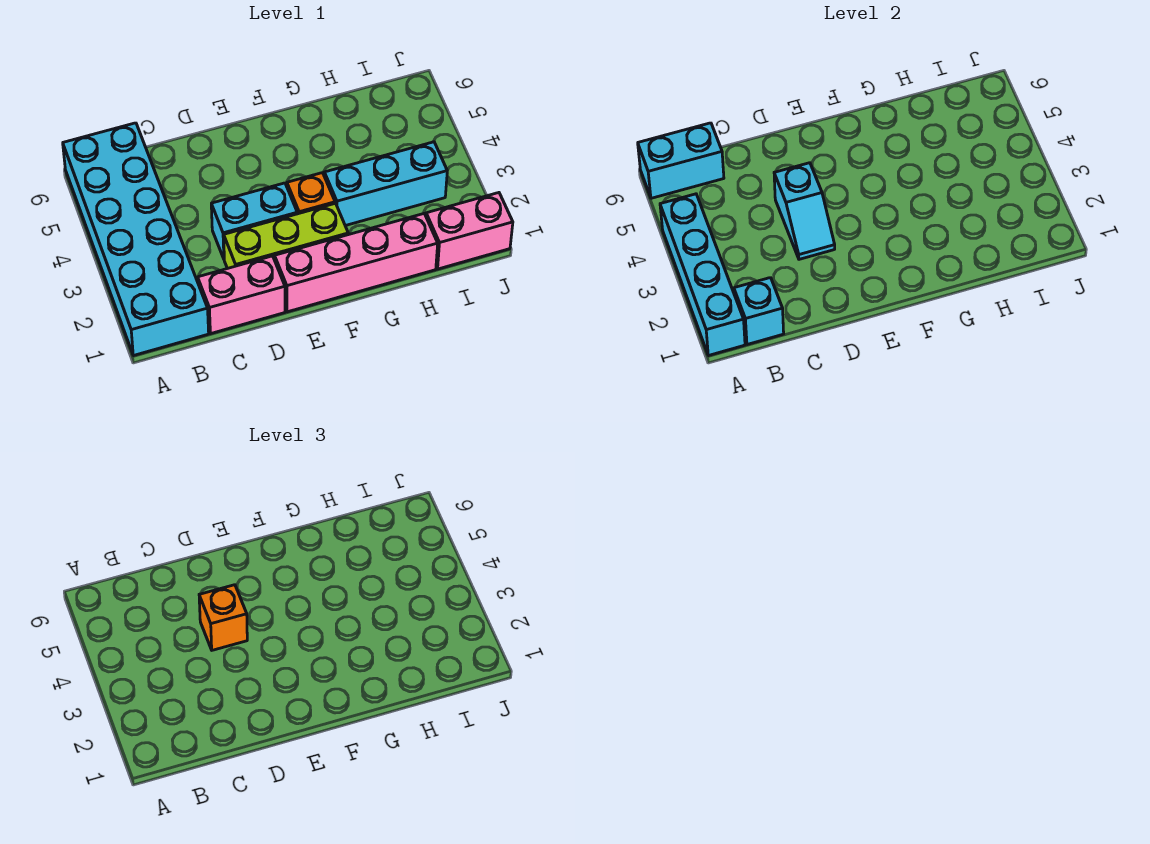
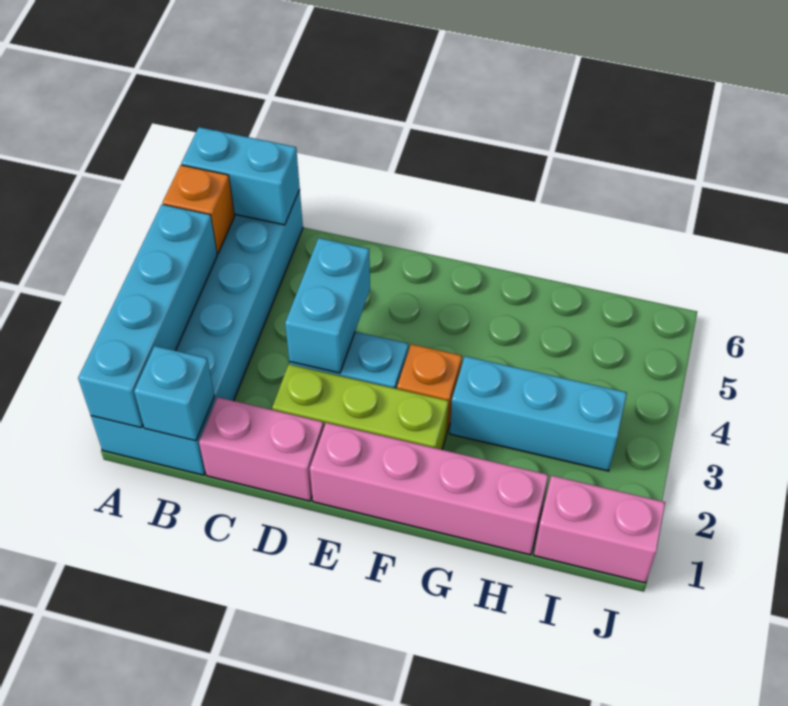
cyan slope D3:D4 level 2 top 4 -> cyan brick D3:D4 level 2
orange brick D4 level 3 -> orange brick A5 level 2

